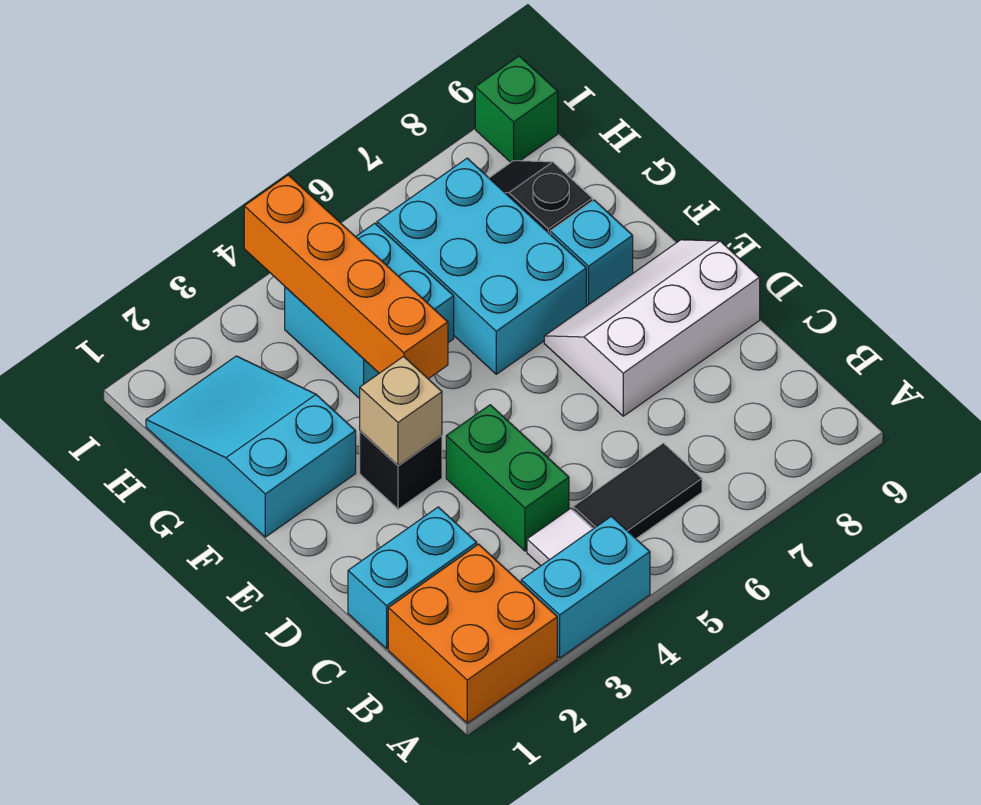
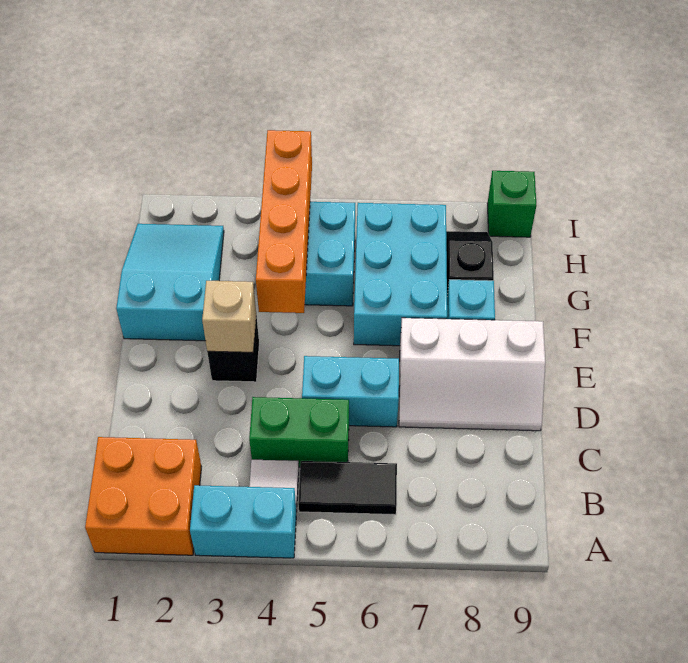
cyan brick C1:C2 level 1 -> cyan brick D5:D6 level 1
green brick C4:D4 level 1 -> green brick C4:C5 level 1
white slope D7:E9 level 1 top D -> white slope D7:E9 level 1 top E

